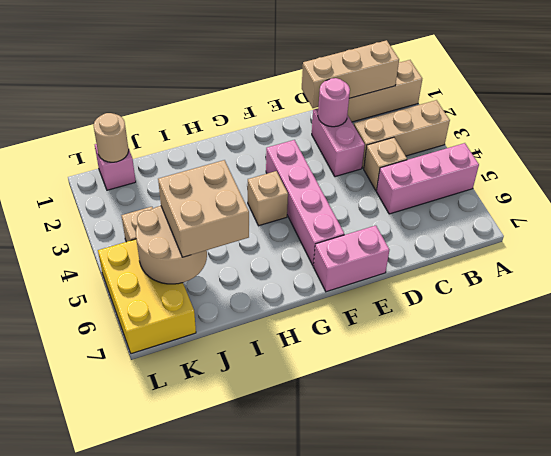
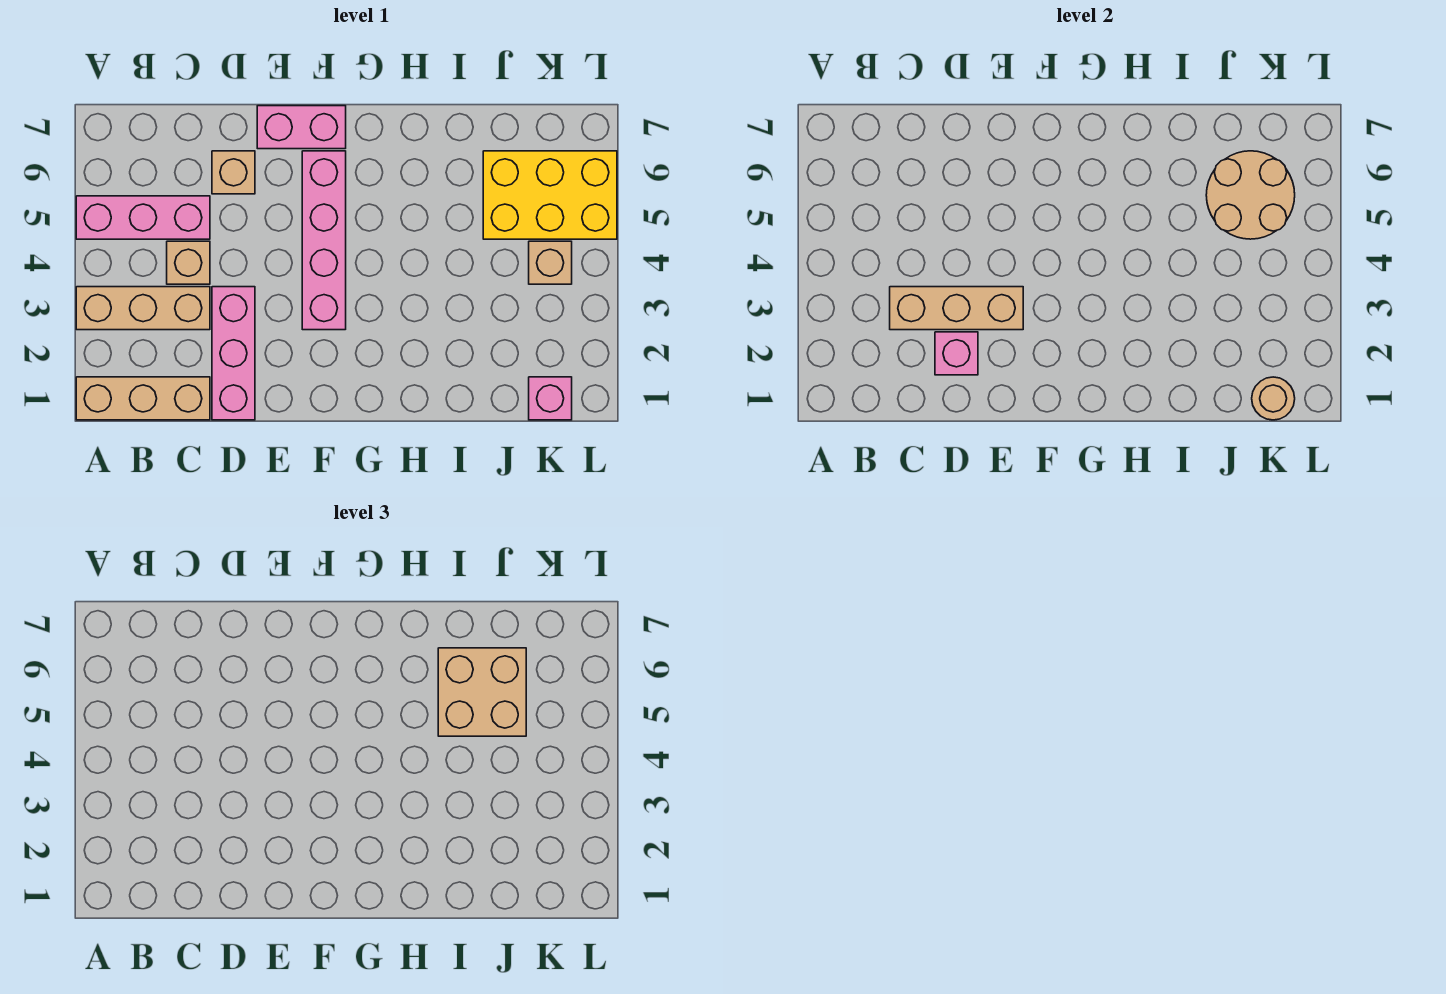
tan brick B1:D1 level 2 -> tan brick C3:E3 level 2
pink brick D2:D3 level 1 -> pink brick D1:D3 level 1
pink round brick D2 level 2 -> pink brick D2 level 2
tan brick G4 level 1 -> tan brick D6 level 1
yellow brick K5:L7 level 1 -> yellow brick J5:L6 level 1

